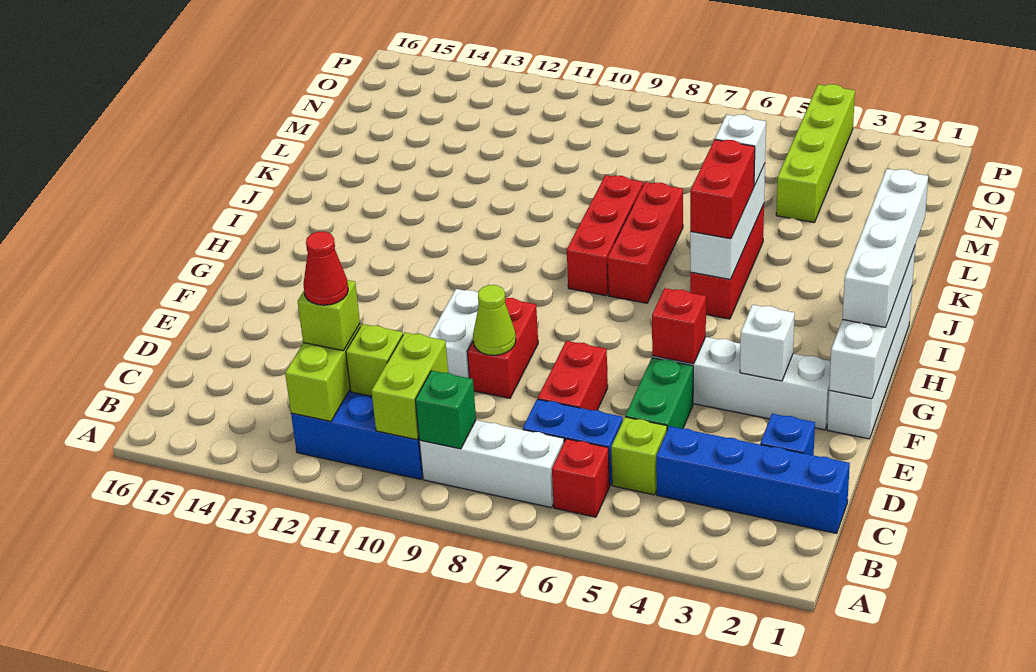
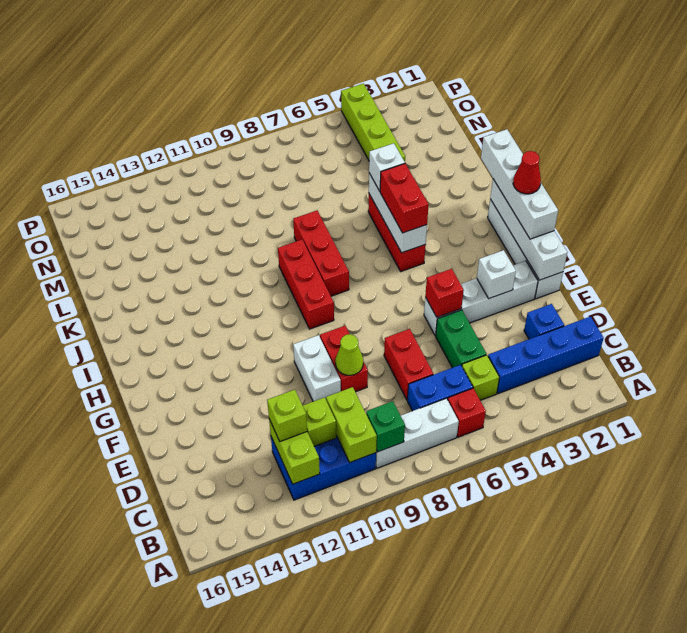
red cone C12 level 4 -> red cone H1 level 4
red brick I7:K7 level 1 -> red brick H9:J9 level 1

